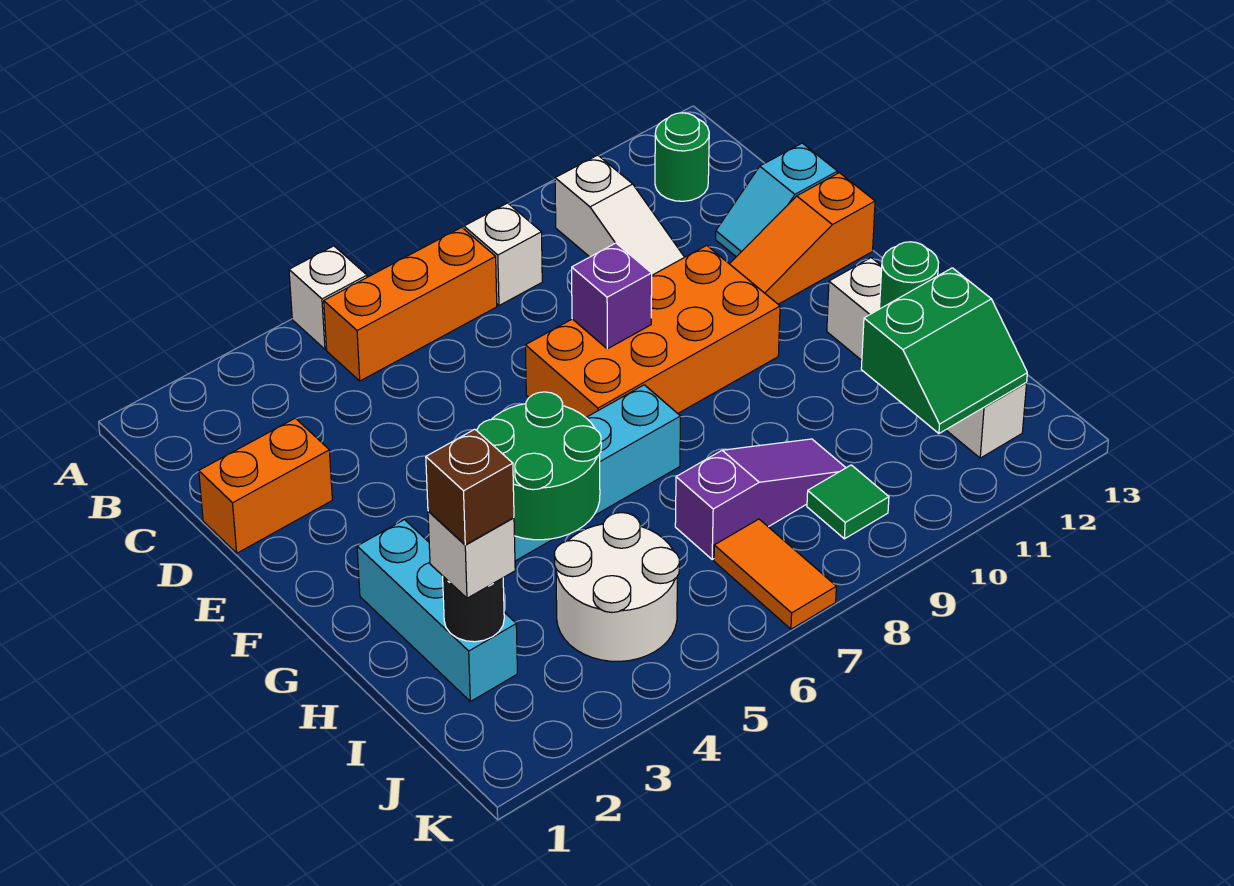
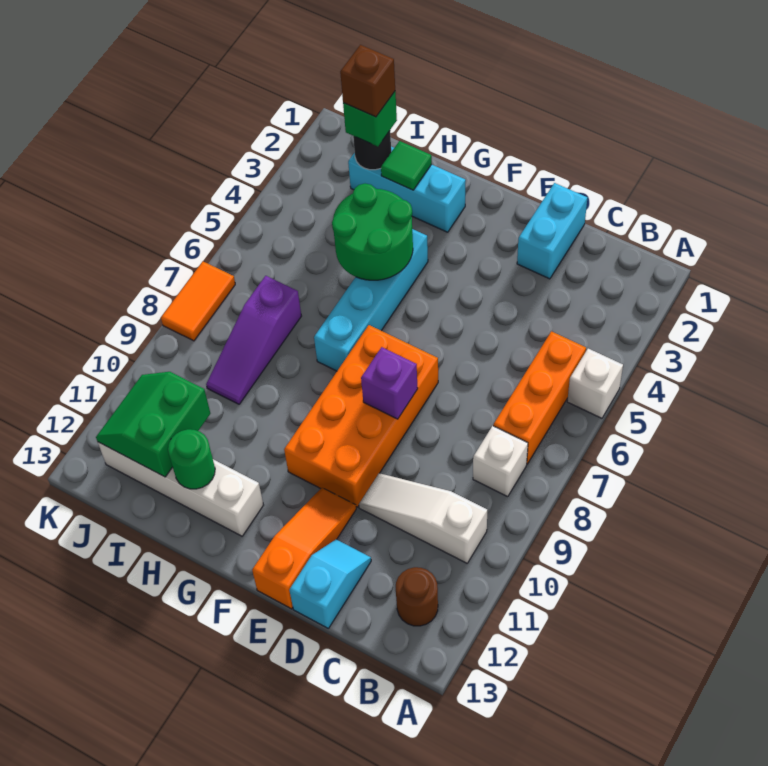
green round brick B12 level 1 -> brown round brick B12 level 1
orange brick D1:D2 level 1 -> cyan brick D1:D2 level 1
white brick I2 level 3 -> green brick I2 level 3
white round brick I4:J5 level 1 -> none
orange tile J7:K7 level 1 -> orange tile K7:K8 level 1
green tile J9 level 1 -> green tile H2 level 2

